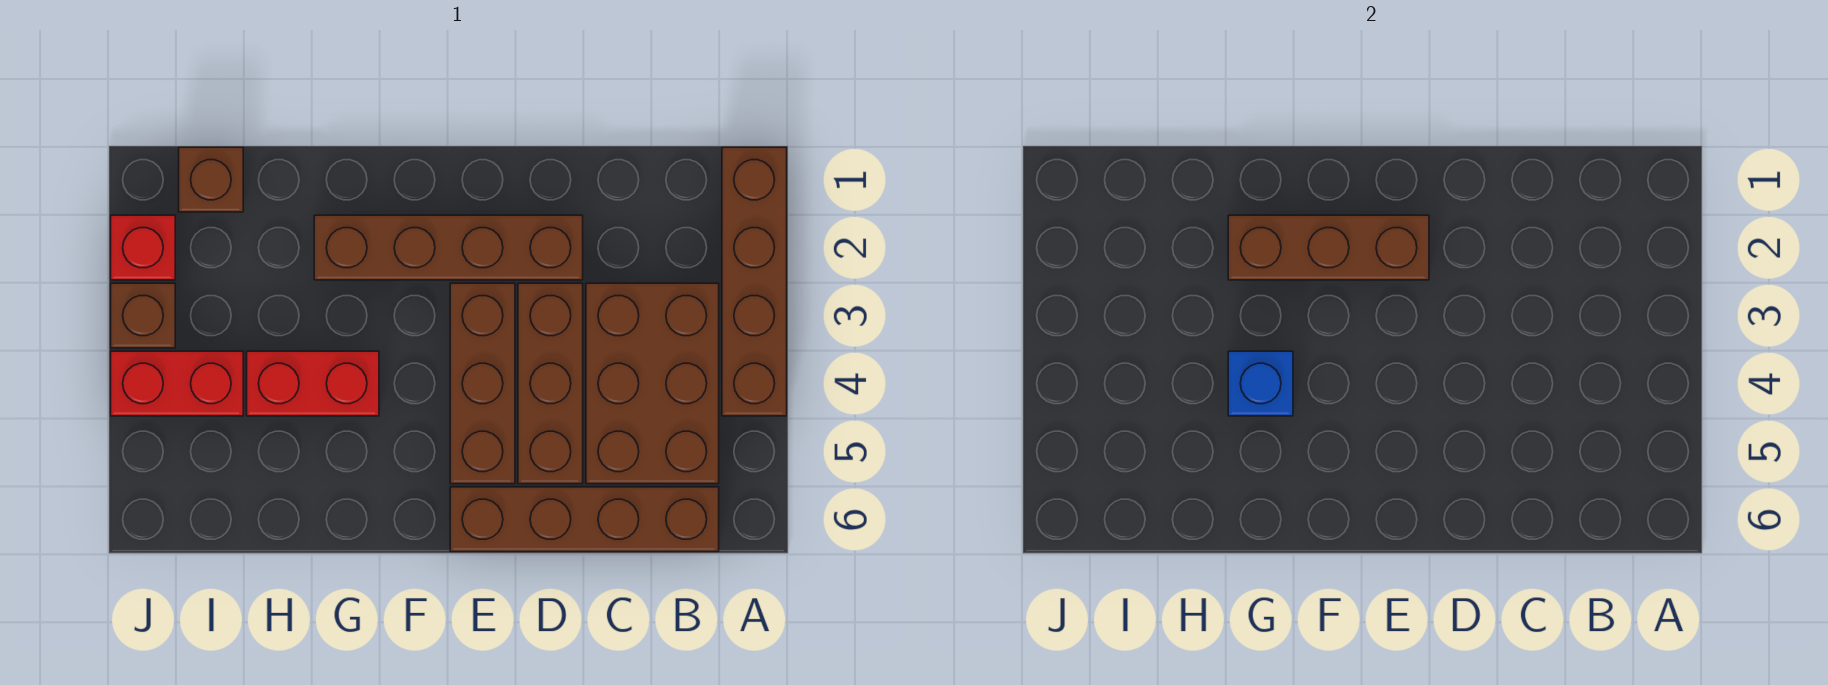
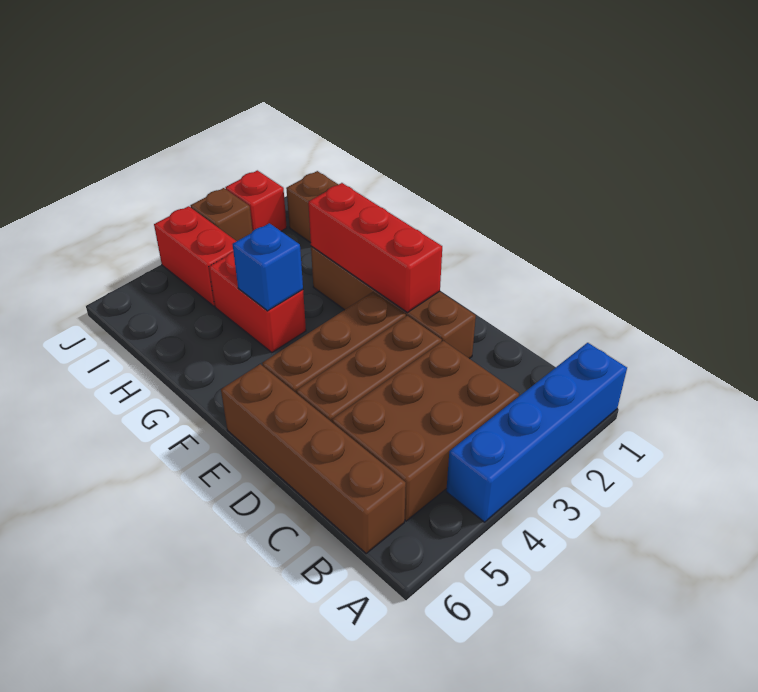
brown brick A1:A4 level 1 -> blue brick A1:A4 level 1
brown brick E2:G2 level 2 -> red brick E2:G2 level 2

